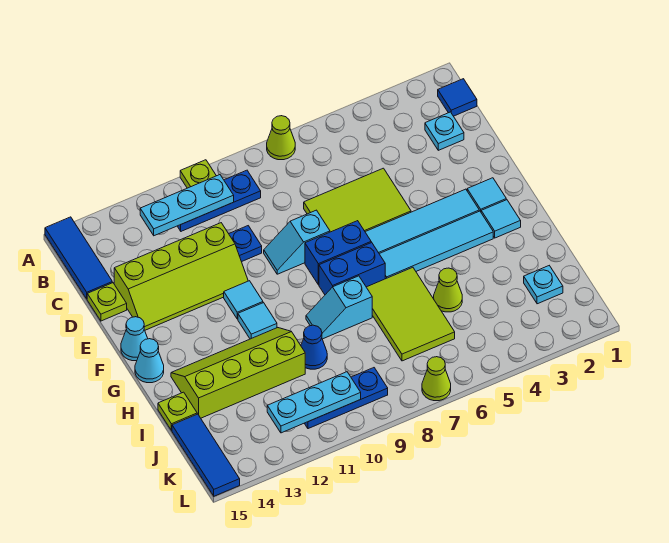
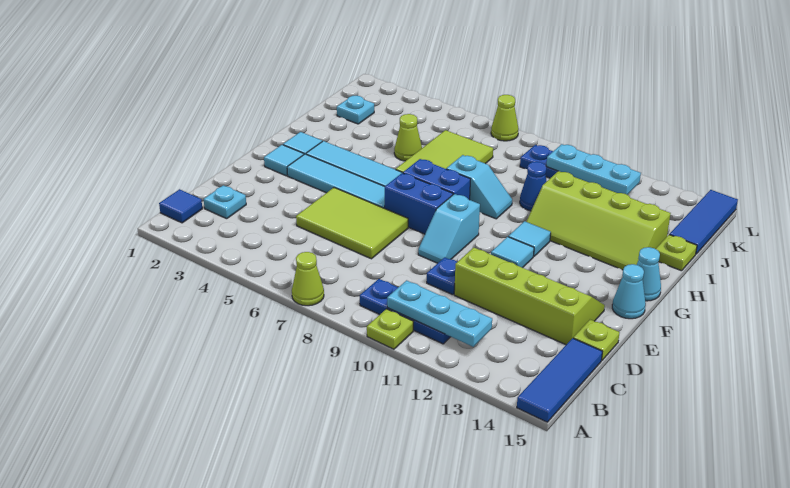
cyan slope E8:E9 level 1 top 8 -> cyan slope E9:F9 level 1 top F

